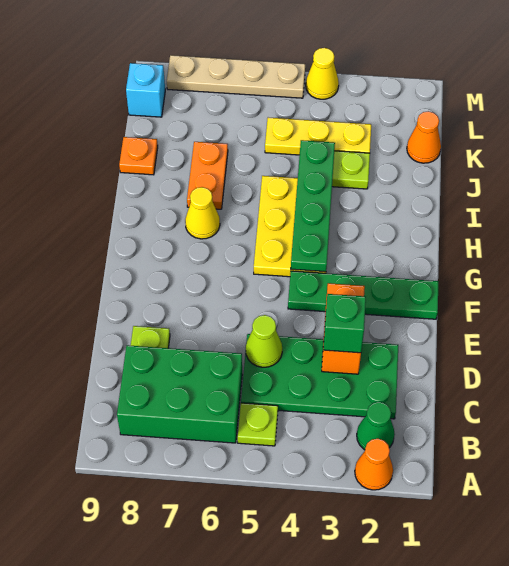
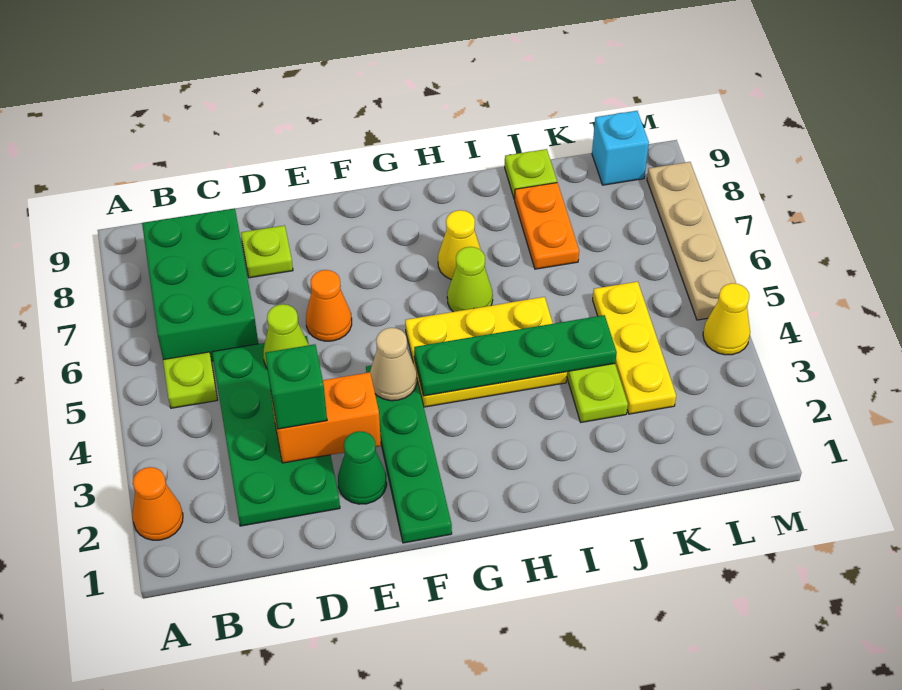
green cone B2 level 1 -> green cone E2 level 1
none -> tan cone F4 level 2
none -> lime cone H6 level 1
orange plate I7:J7 level 1 -> orange plate J7:J8 level 1
orange plate J9 level 1 -> lime plate J9 level 1
orange cone K1 level 1 -> orange cone E6 level 1

